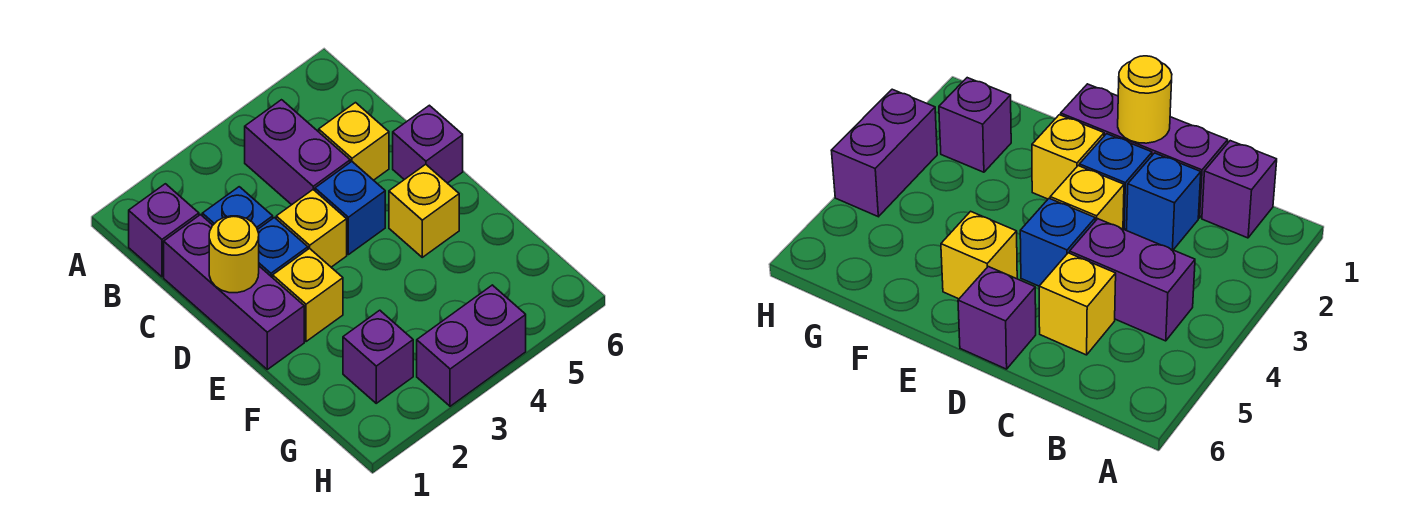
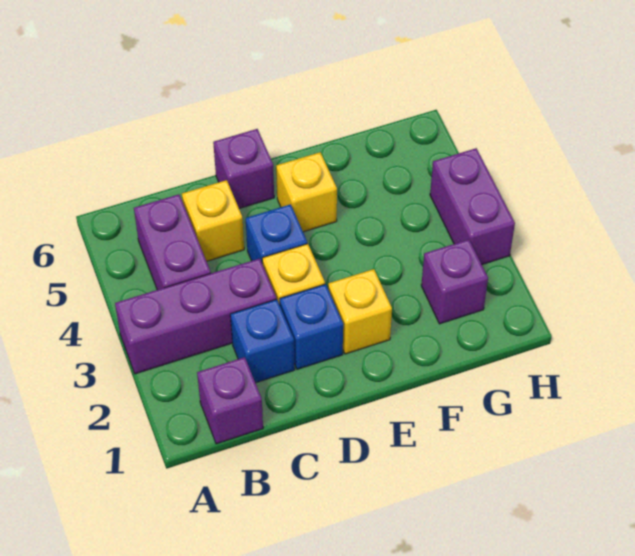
purple brick B4:C4 level 1 -> purple brick B4:B5 level 1
purple brick C1:E1 level 1 -> purple brick A3:C3 level 1
yellow round brick D1 level 2 -> none

